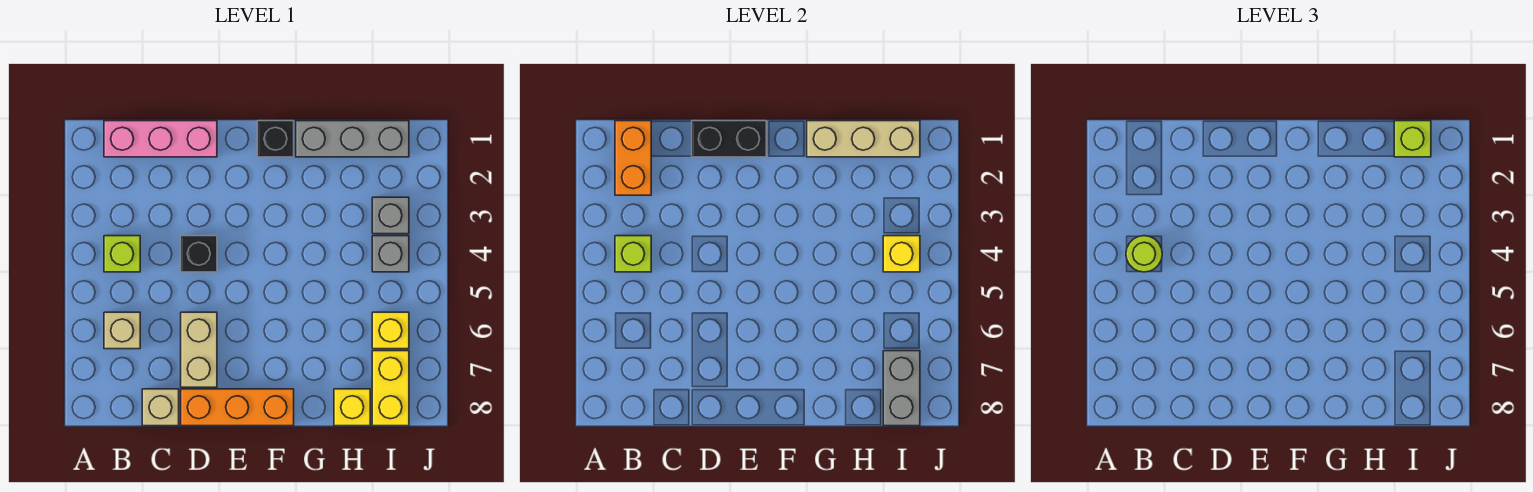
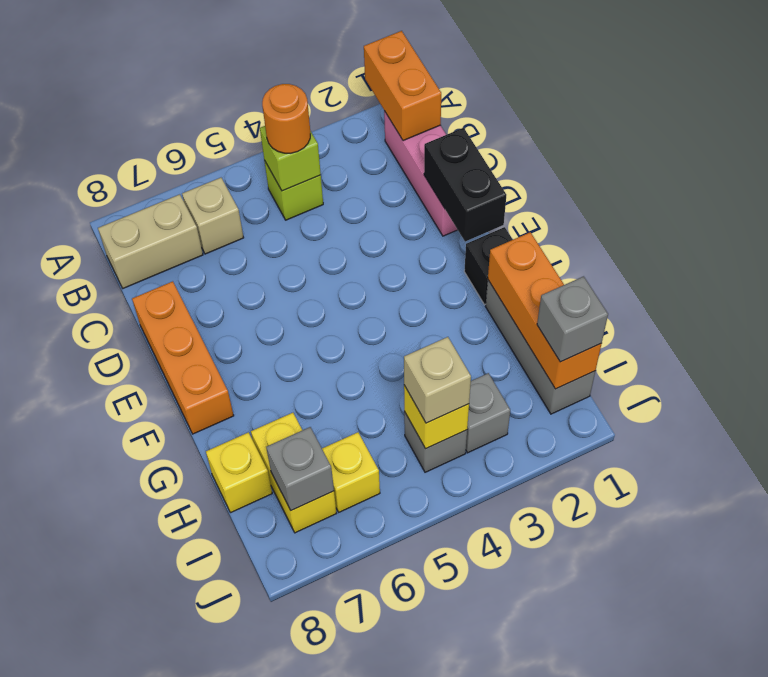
orange brick B1:B2 level 2 -> orange brick A1:B1 level 2
lime round brick B4 level 3 -> orange round brick B4 level 3
tan brick C8 level 1 -> tan brick I4 level 3
black brick D4 level 1 -> none
tan brick D6:D7 level 1 -> tan brick B7:B8 level 1
tan brick G1:I1 level 2 -> orange brick G1:I1 level 2
lime brick I1 level 3 -> grey brick I1 level 3
yellow brick I7:I8 level 1 -> yellow brick H7:I7 level 1
grey brick I7:I8 level 2 -> grey brick I7 level 2

